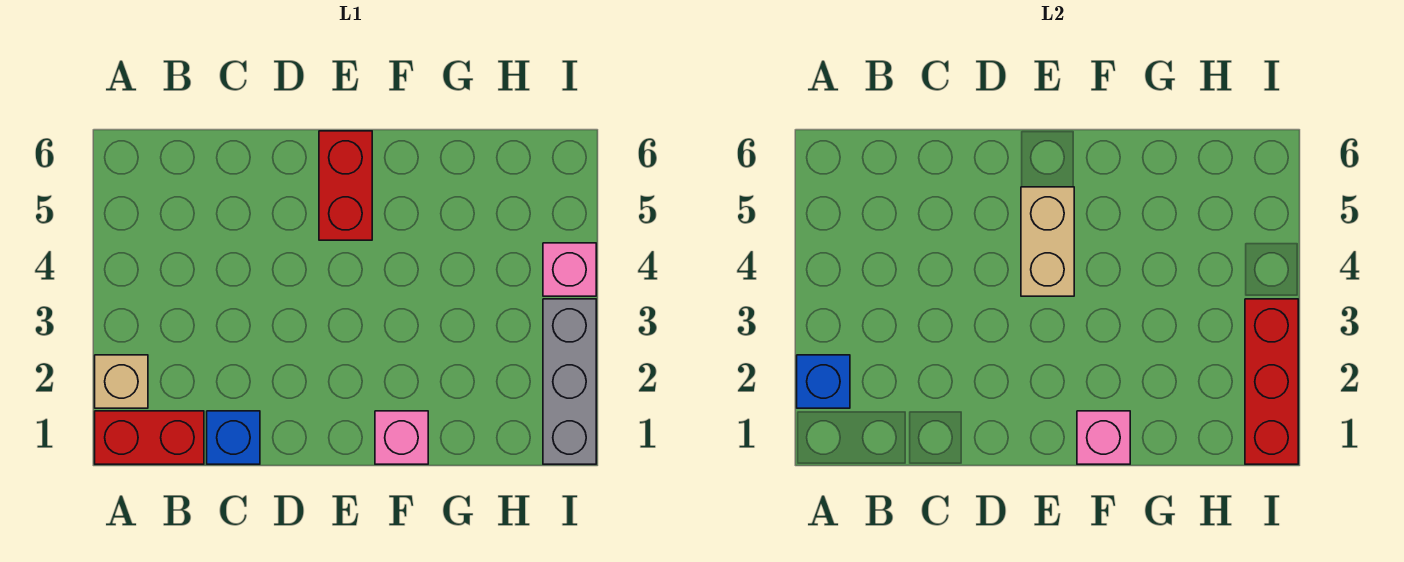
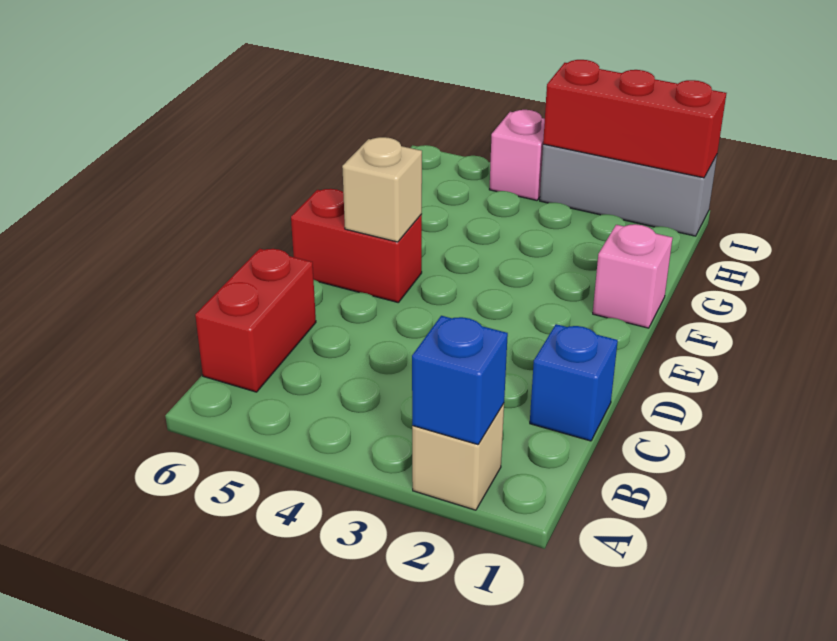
red brick A1:B1 level 1 -> red brick B6:C6 level 1
tan brick E4:E5 level 2 -> tan brick E5 level 2
pink brick F1 level 2 -> none

